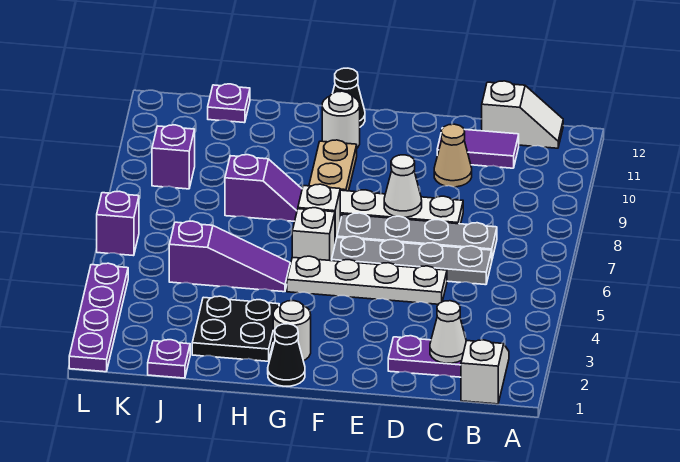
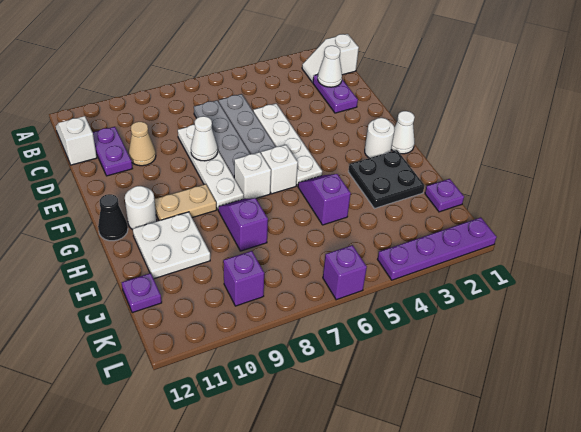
purple tile C11:D11 level 1 -> purple plate C11:D11 level 1
black cone G1 level 1 -> white cone G1 level 1
purple slope H5:J5 level 1 top J -> purple slope H5:I5 level 1 top I
none -> white plate H10:I11 level 1

